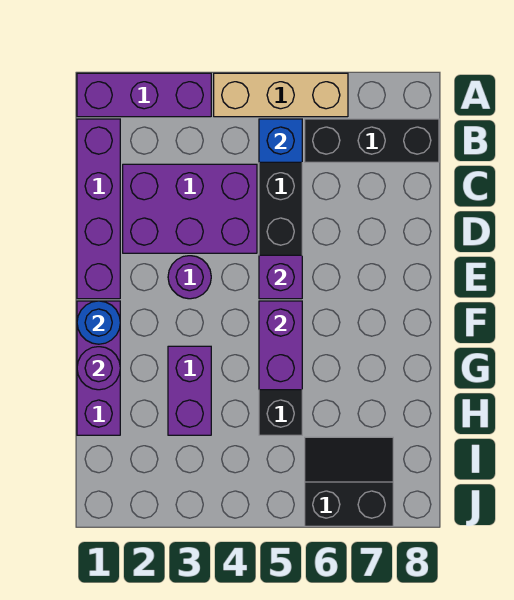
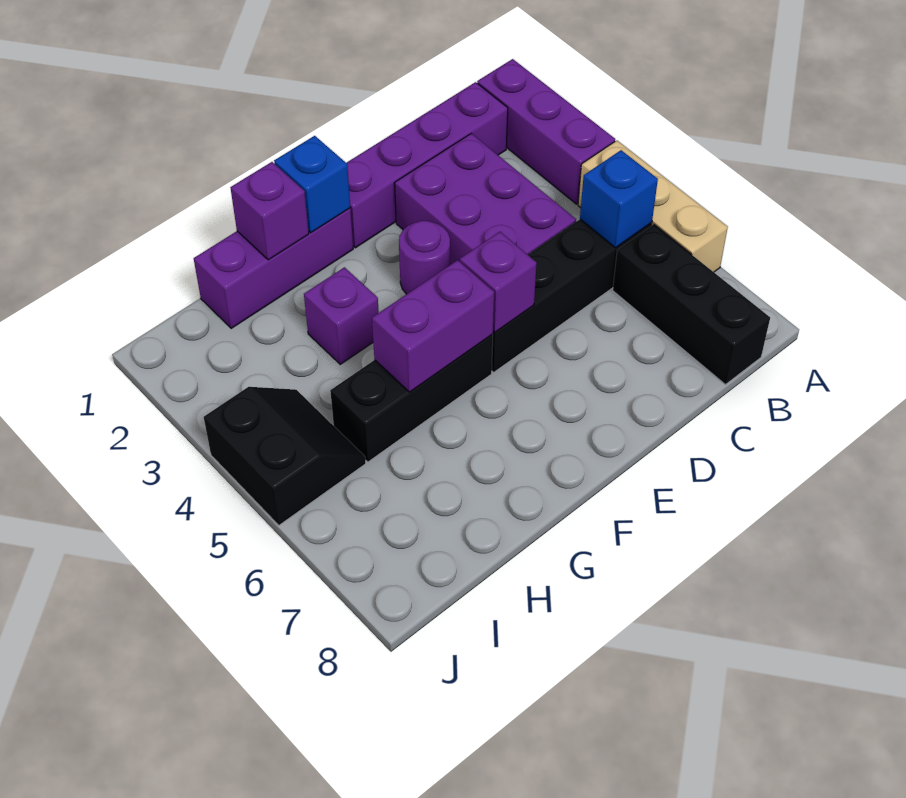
blue round brick F1 level 2 -> blue brick F1 level 2
purple round brick G1 level 2 -> purple brick G1 level 2
purple brick G3:H3 level 1 -> purple brick G3 level 1
black slope I6:J7 level 1 top J -> black slope I4:J5 level 1 top J

